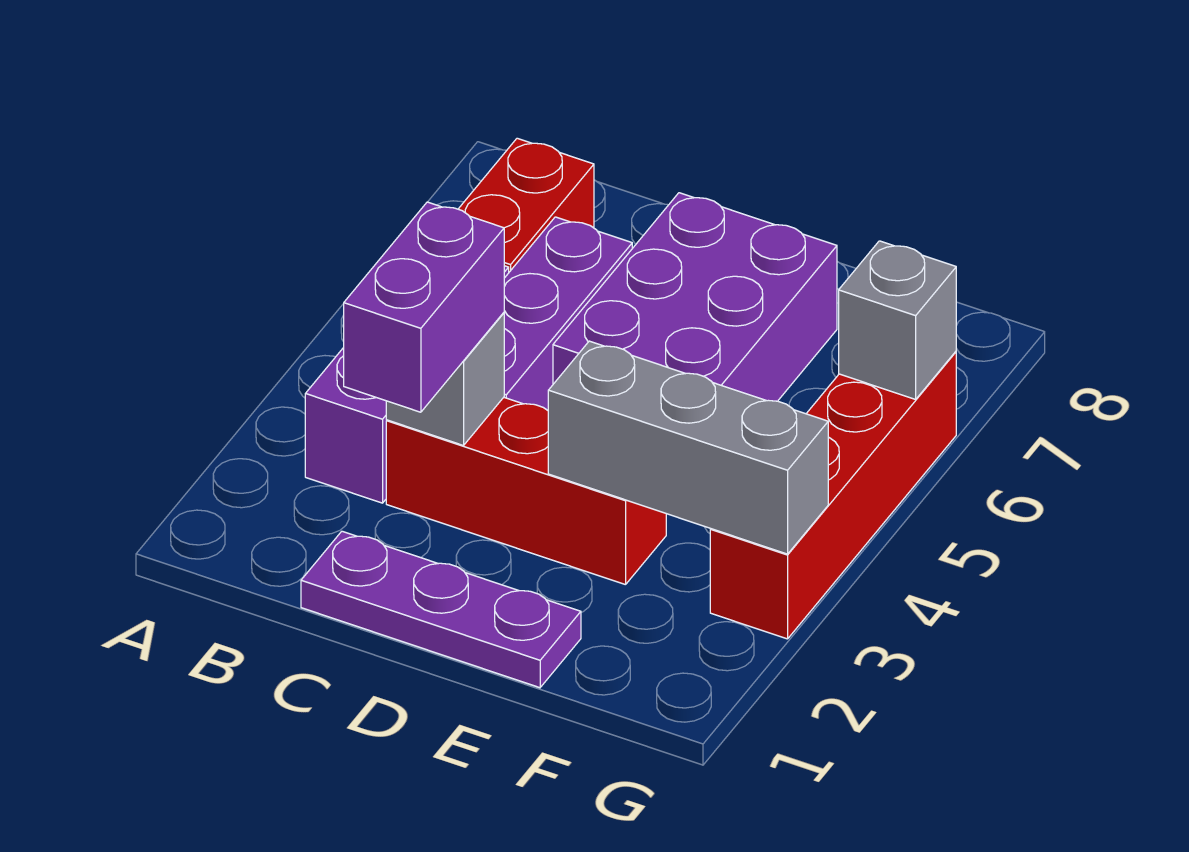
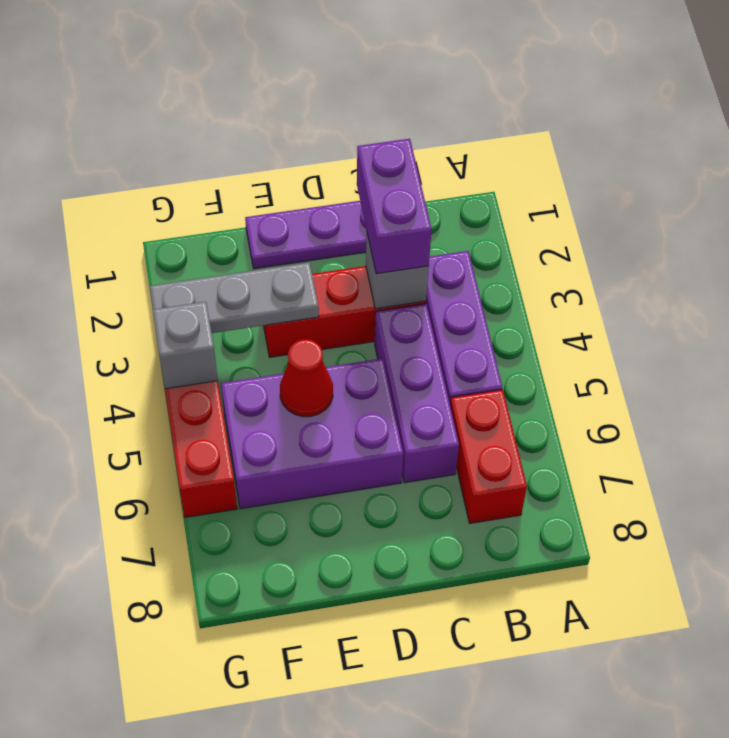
purple brick D5:E7 level 1 -> purple brick D5:F6 level 1
grey brick E3:G3 level 2 -> grey plate E3:G3 level 2
none -> red cone E5 level 2
grey brick G6 level 2 -> grey brick G4 level 2

